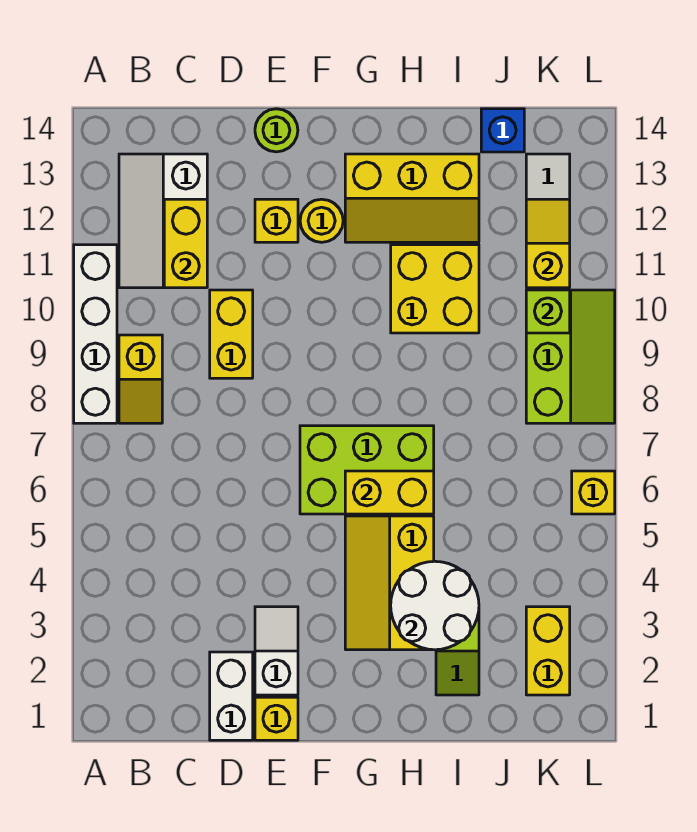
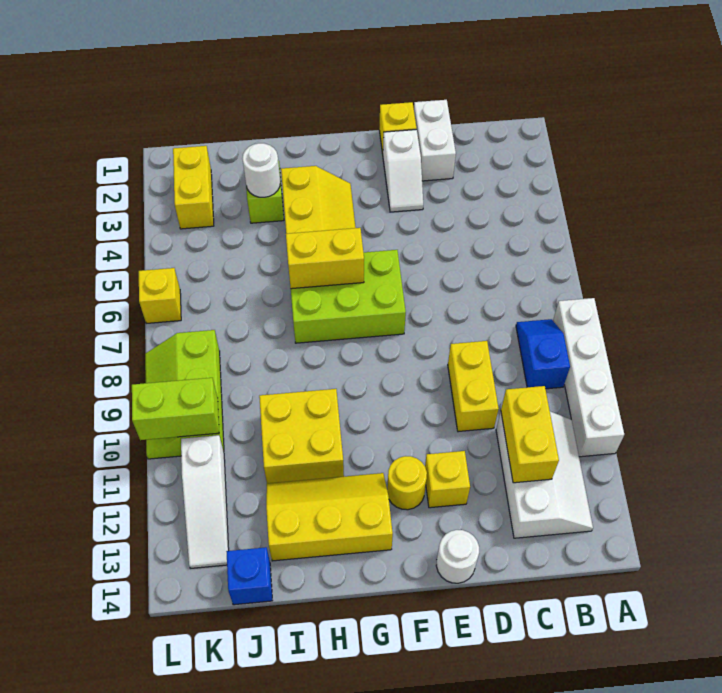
yellow slope B8:B9 level 1 top 9 -> blue slope B8:B9 level 1 top 9
lime round brick E14 level 1 -> white round brick E14 level 1
white round brick H3:I4 level 2 -> white round brick I3 level 2
lime brick K10 level 2 -> lime brick K10:L10 level 2
yellow slope K11:K12 level 2 top 11 -> none

